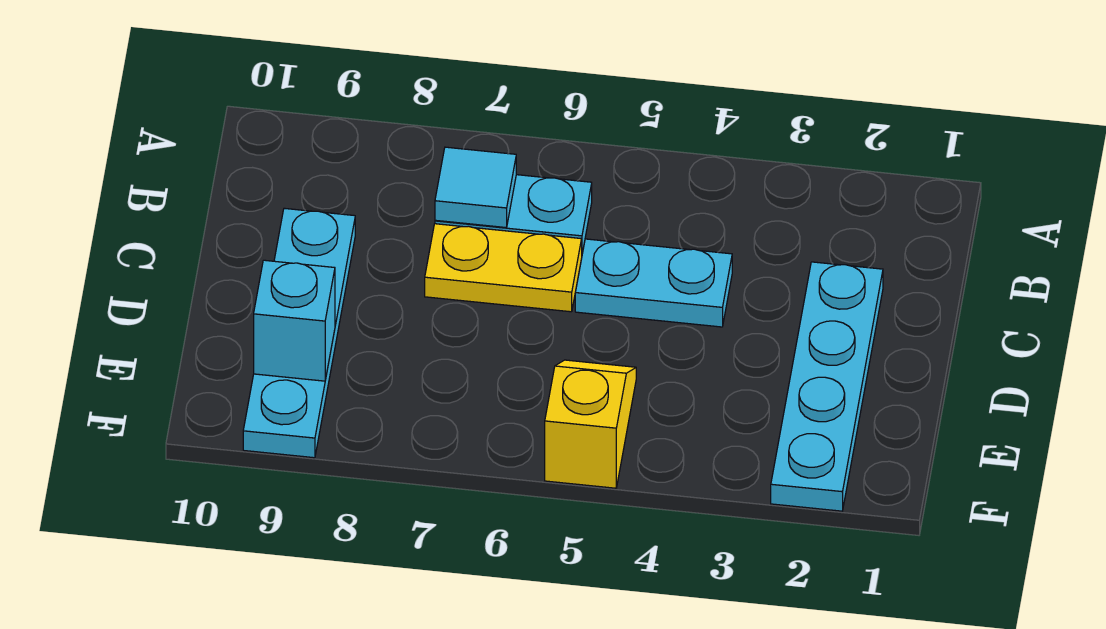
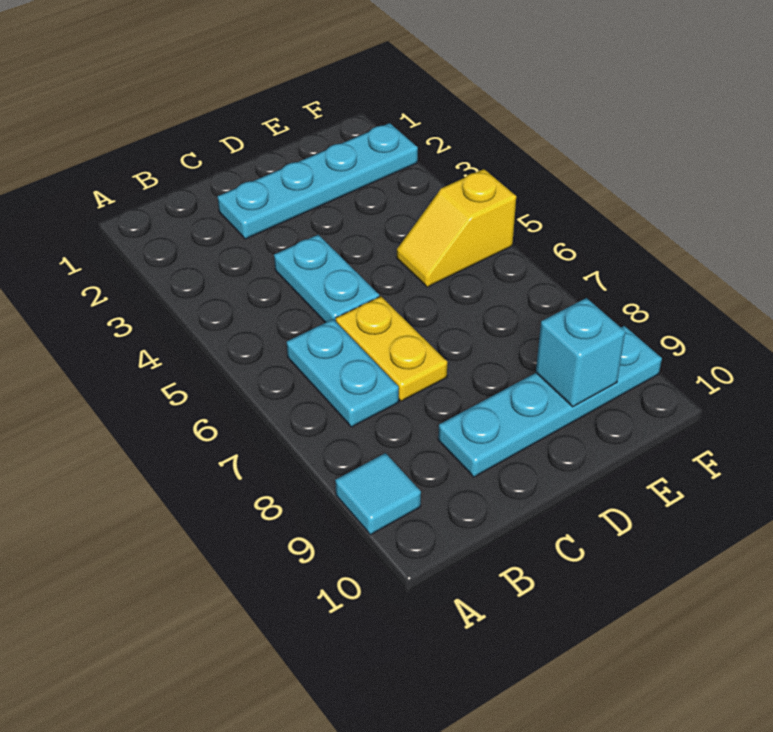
cyan tile B7 level 2 -> cyan tile A9 level 1

